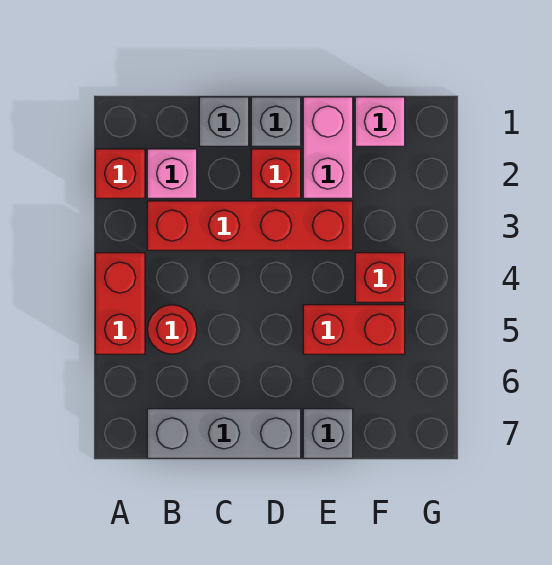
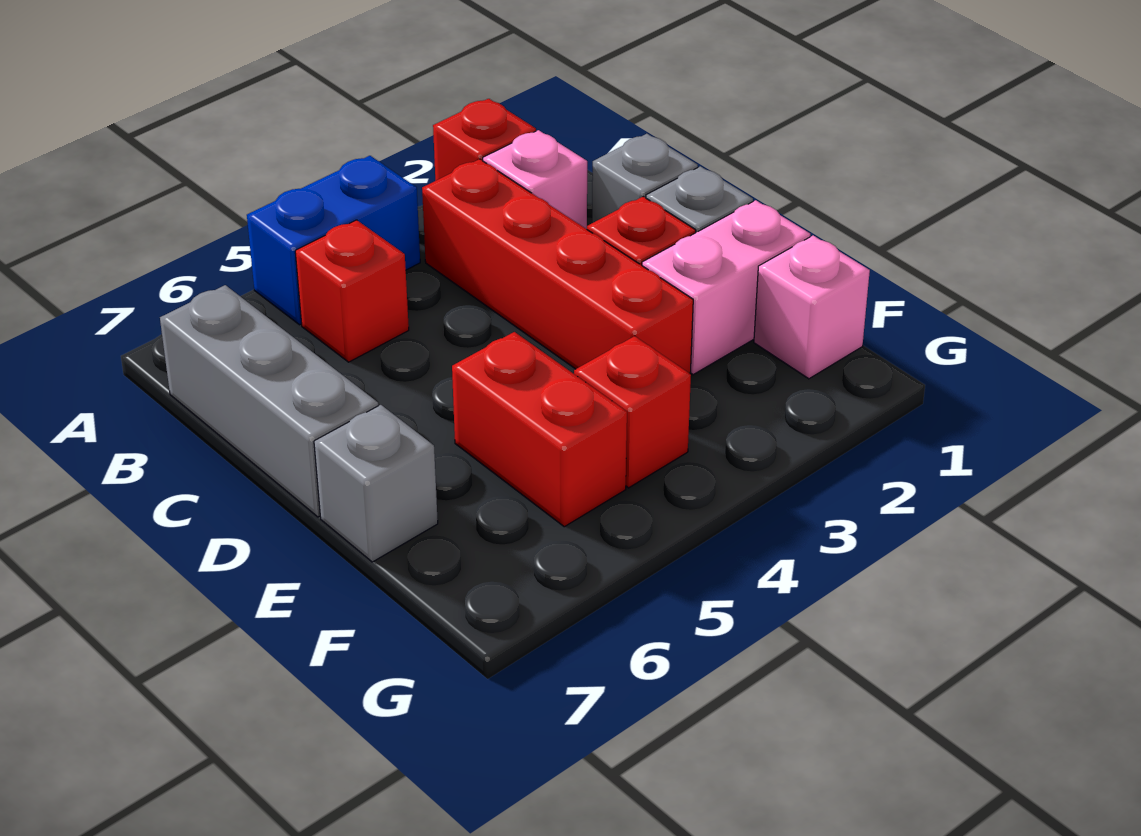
red brick A4:A5 level 1 -> blue brick A4:A5 level 1
red round brick B5 level 1 -> red brick B5 level 1

